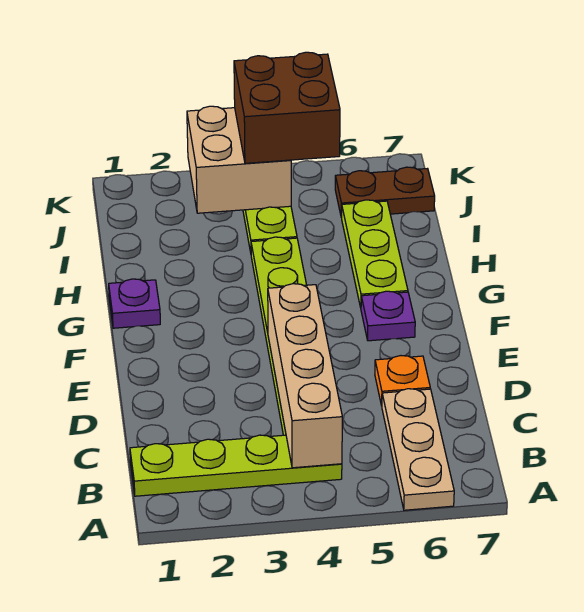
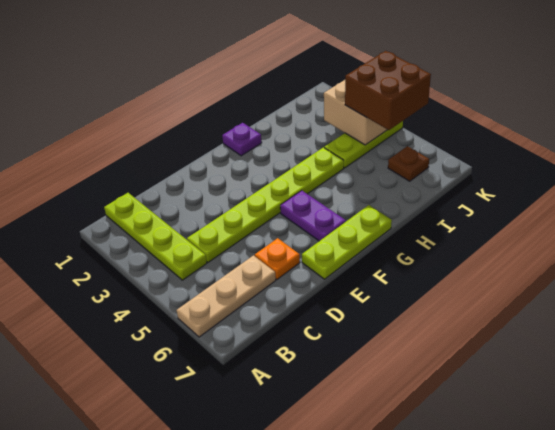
tan brick B4:E4 level 2 -> none
purple plate F6 level 1 -> purple plate F5:F6 level 1
lime plate G6:I6 level 1 -> lime plate E7:G7 level 1
brown plate J6:J7 level 1 -> brown plate J6 level 1

